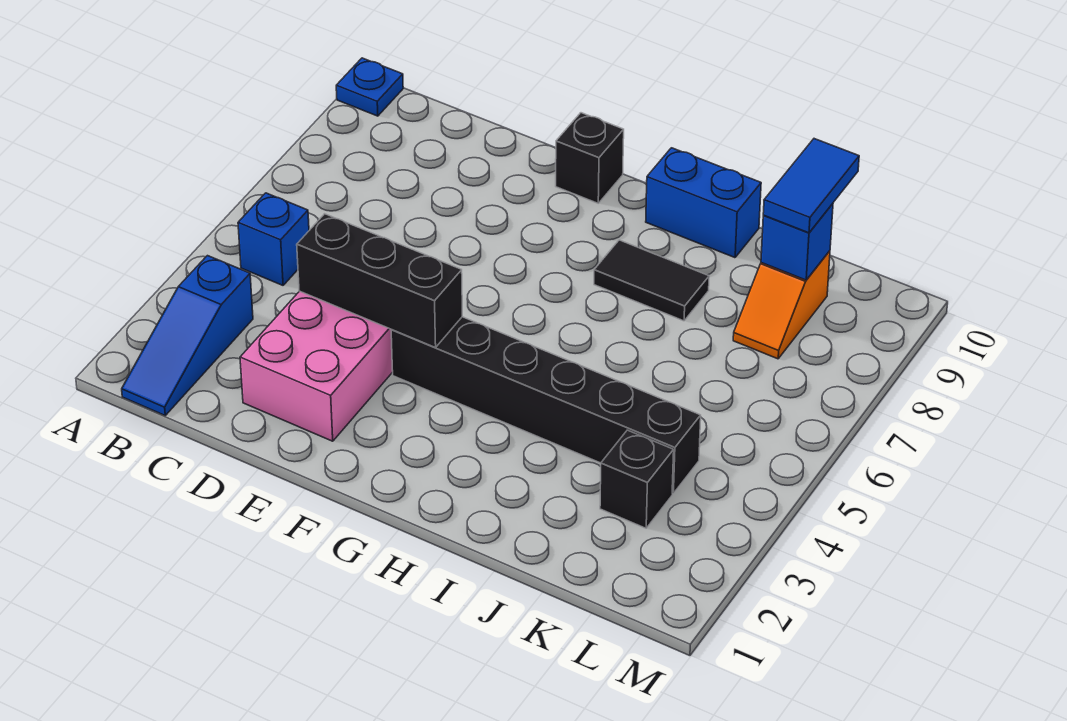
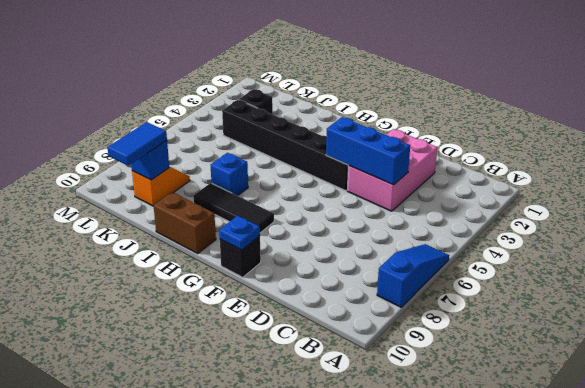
blue plate A10 level 1 -> blue plate F10 level 2
blue slope B1:B3 level 1 top 3 -> blue slope A6:A8 level 1 top 8
blue brick B5 level 1 -> blue brick I7 level 1
black brick D4:F4 level 2 -> blue brick D4:F4 level 2
black tile H8:I8 level 1 -> black tile G8:I8 level 1
blue brick H10:I10 level 1 -> brown brick H10:I10 level 1

